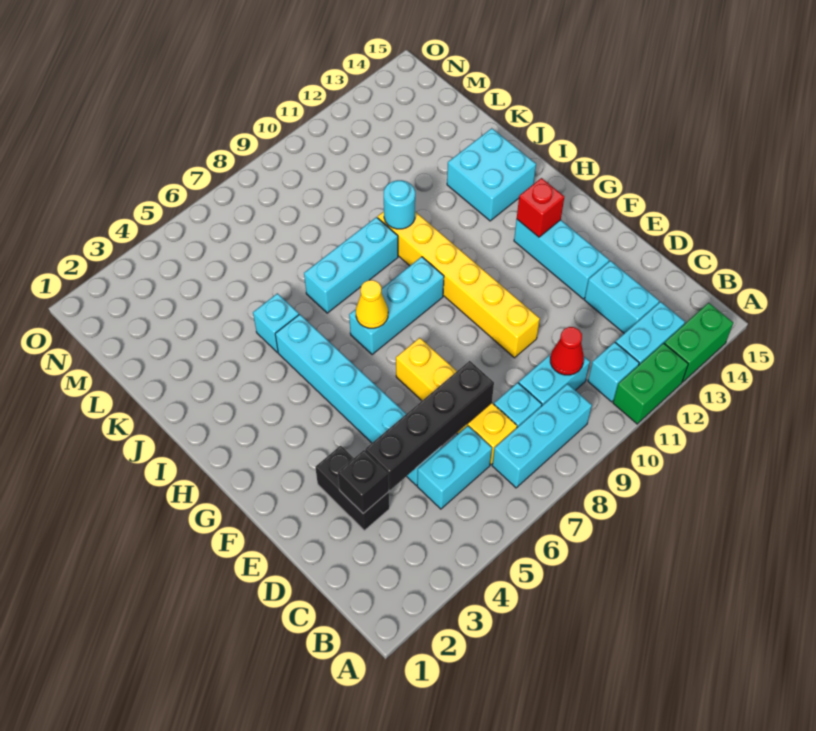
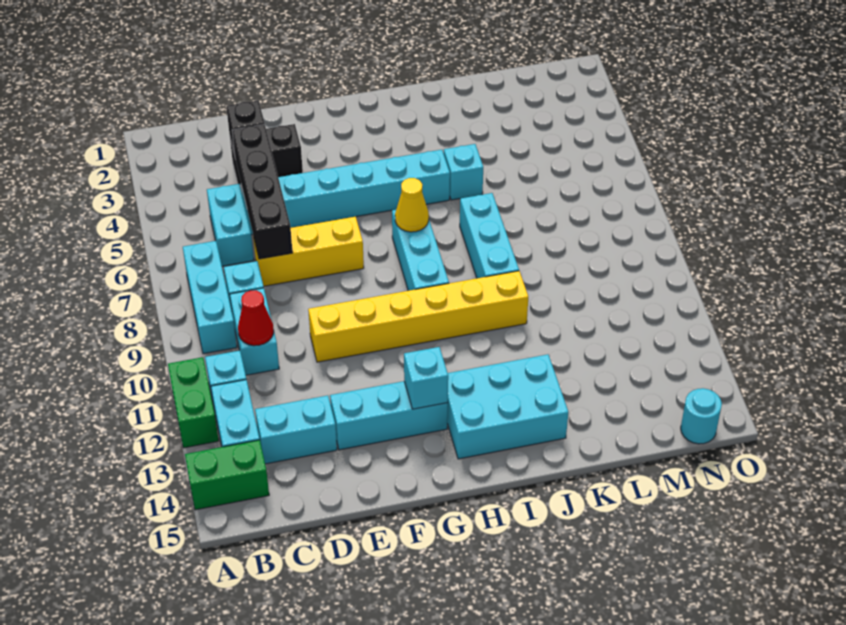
green brick A13:A14 level 1 -> green brick A14:B14 level 1
yellow brick C7:F7 level 1 -> yellow brick D7:F7 level 1
red brick G13 level 2 -> cyan brick G13 level 2
cyan brick I13:J14 level 1 -> cyan brick H13:J14 level 1
cyan round brick J10 level 2 -> cyan round brick N15 level 1

